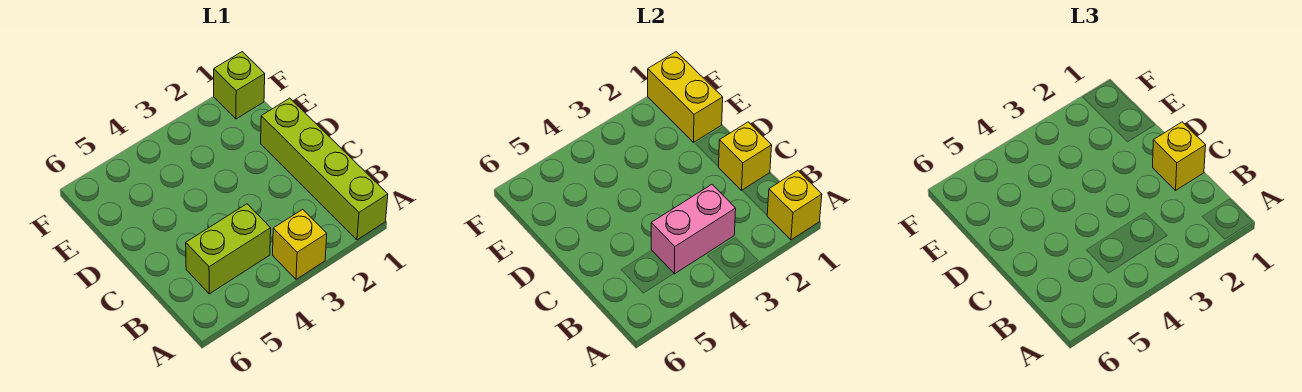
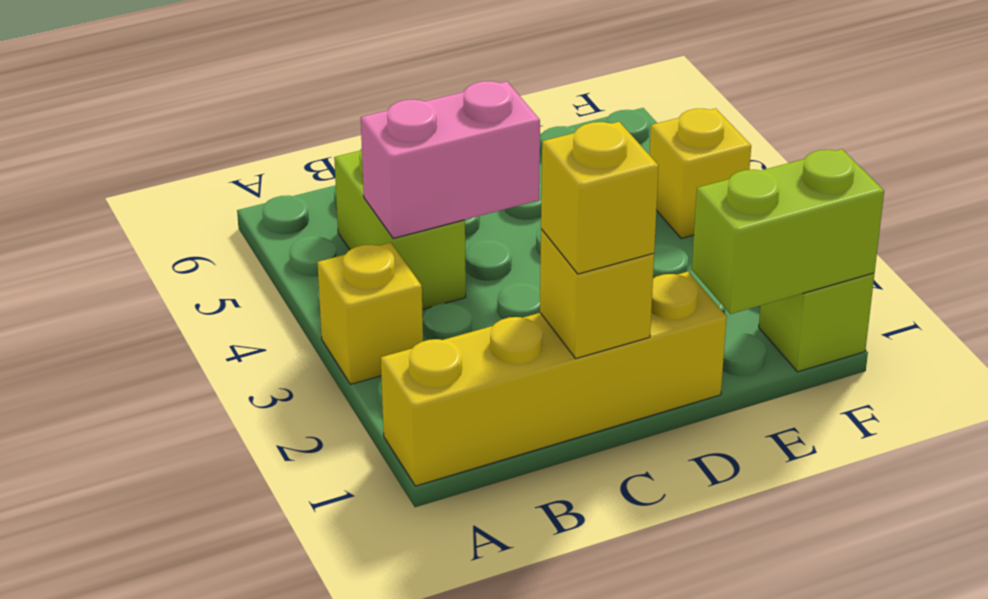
lime brick A1:D1 level 1 -> yellow brick A1:D1 level 1
yellow brick A1 level 2 -> yellow brick F4 level 1
pink brick B3:B4 level 2 -> pink brick B4:C4 level 2
yellow brick E1:F1 level 2 -> lime brick E1:F1 level 2

